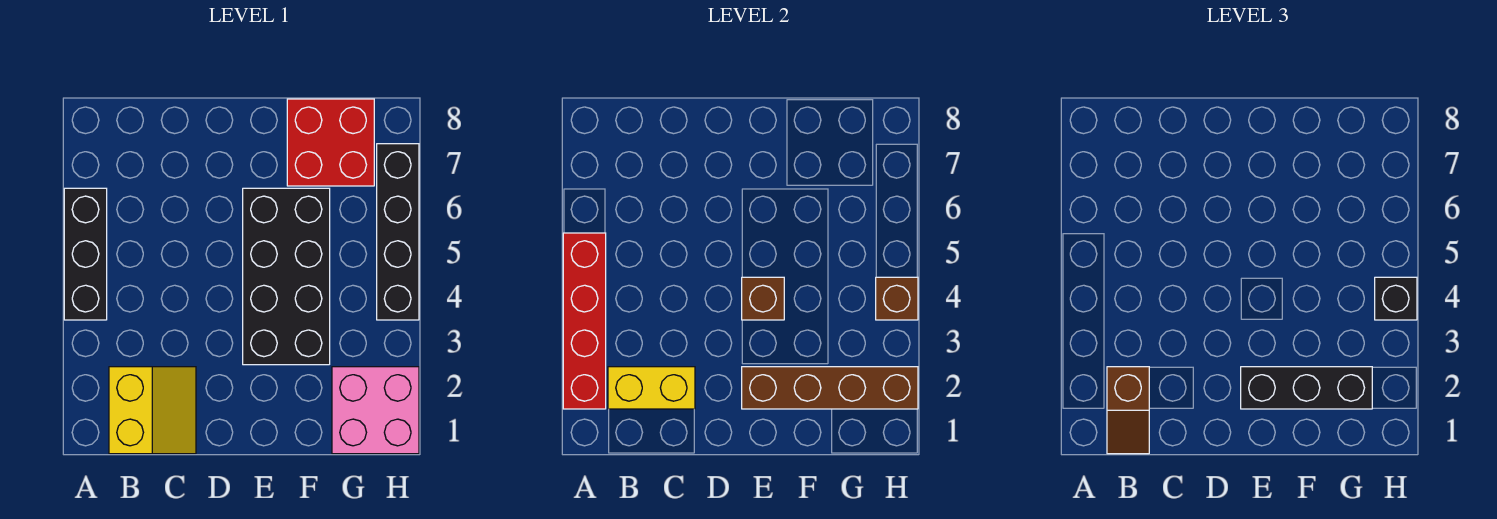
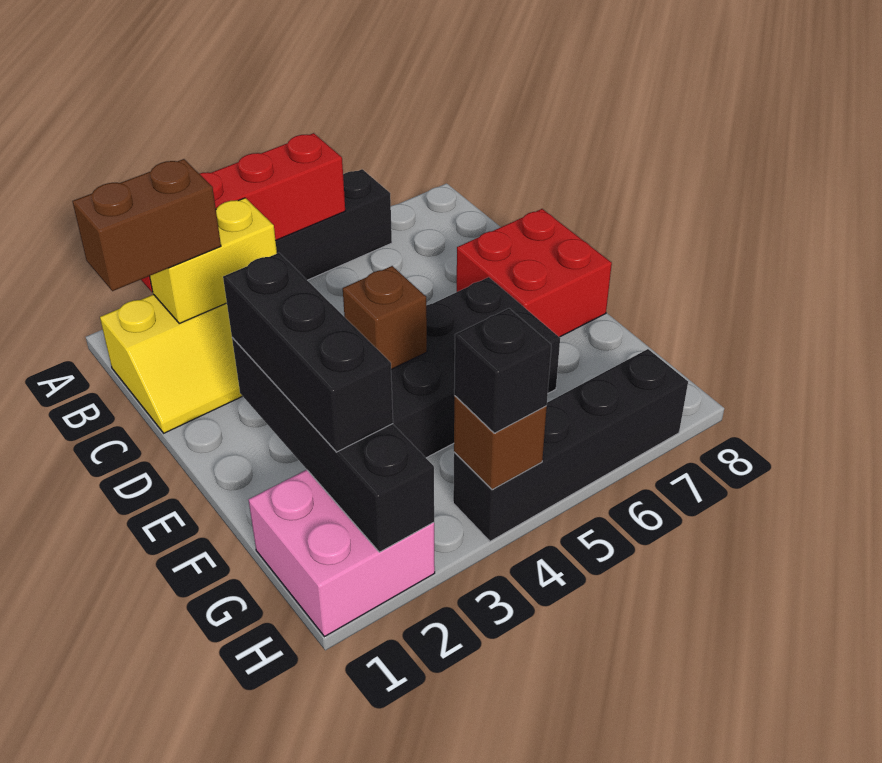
brown slope B1:B2 level 3 top 2 -> brown brick B1:B2 level 3
yellow brick B2:C2 level 2 -> yellow brick B2:B3 level 2
brown brick E2:H2 level 2 -> black brick E2:H2 level 2
red brick F7:G8 level 1 -> red brick D7:E8 level 1

